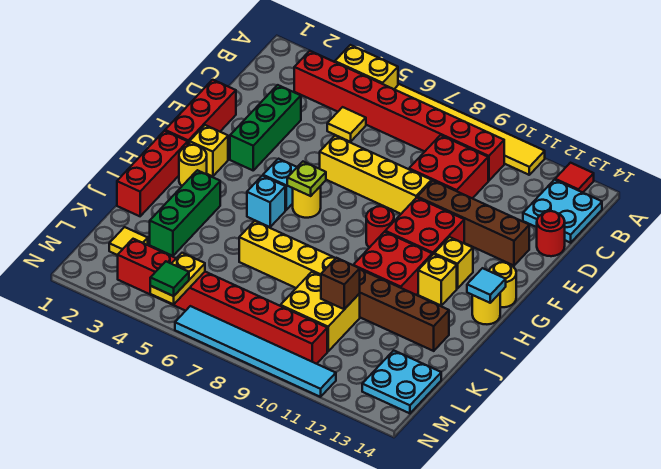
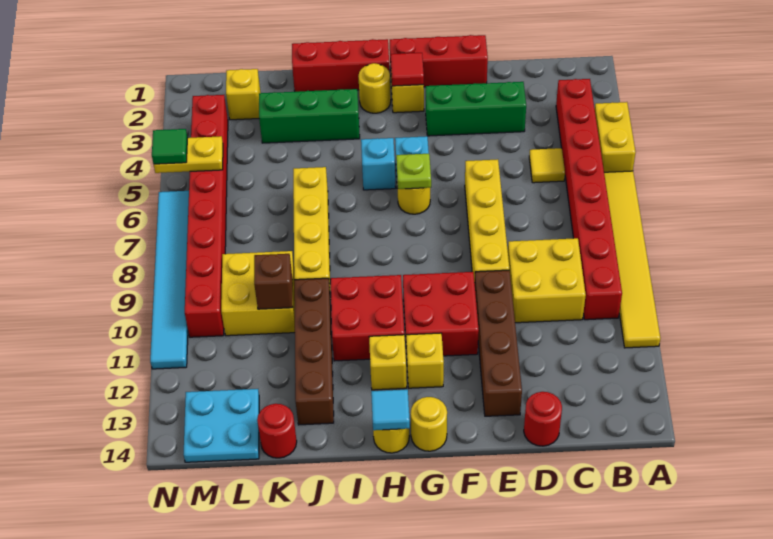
red tile A13 level 1 -> red tile G2 level 2
cyan plate B13:C14 level 1 -> none
red brick C9:D10 level 1 -> yellow brick C9:D10 level 1
red round brick G9 level 1 -> red round brick K14 level 1
yellow tile L2 level 1 -> yellow brick L2 level 1

